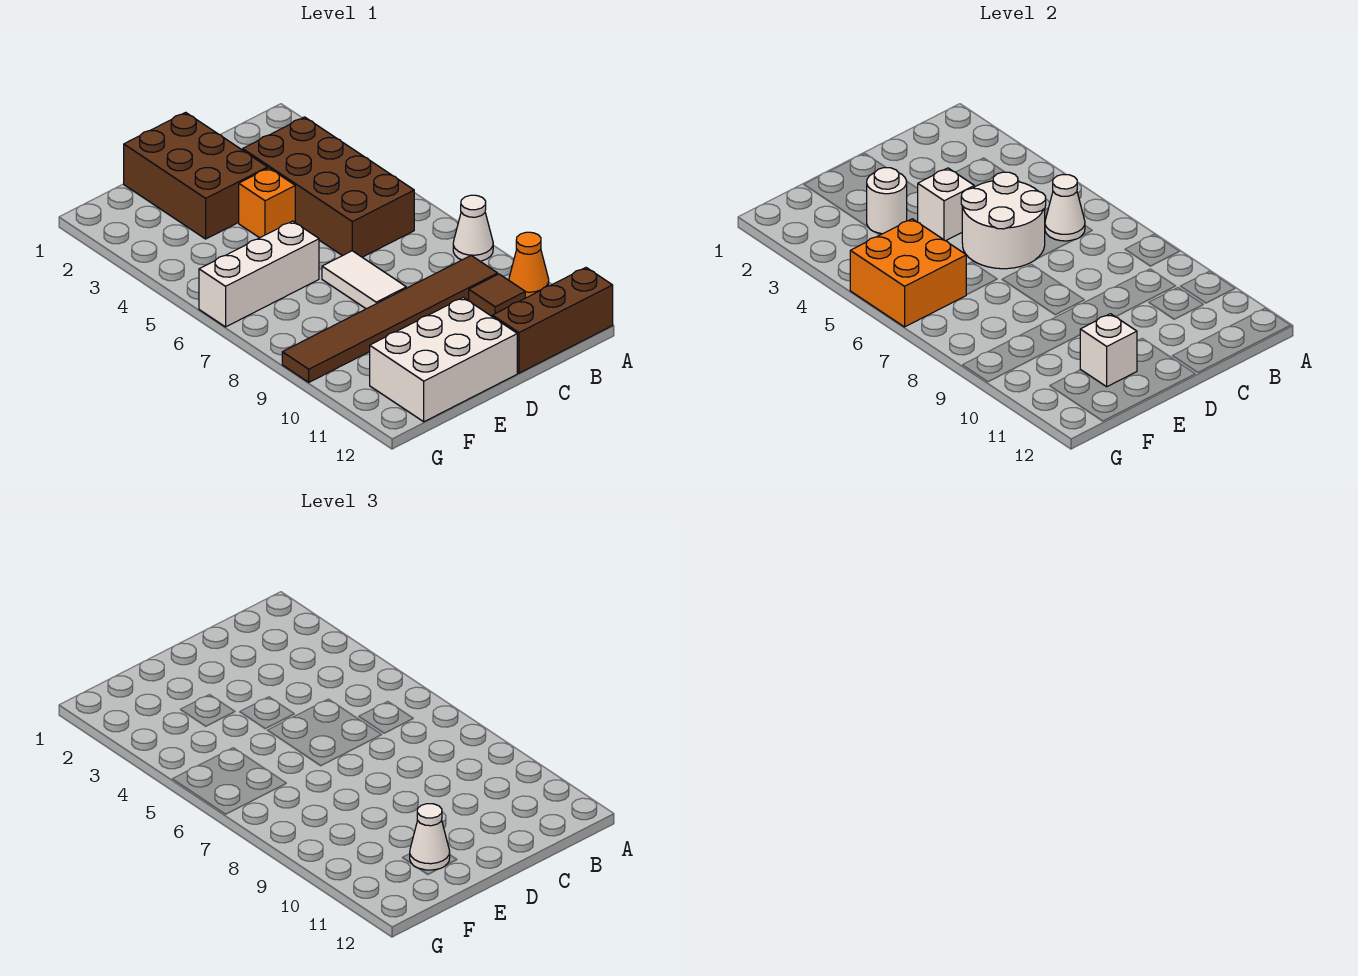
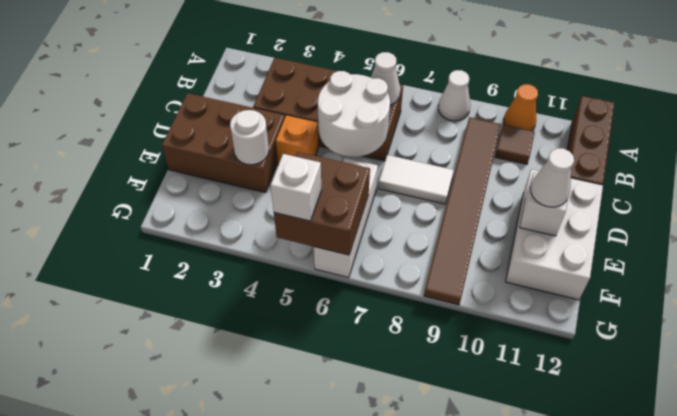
white brick D4 level 2 -> white brick G5 level 3
orange brick F5:G6 level 2 -> brown brick F5:G6 level 2

